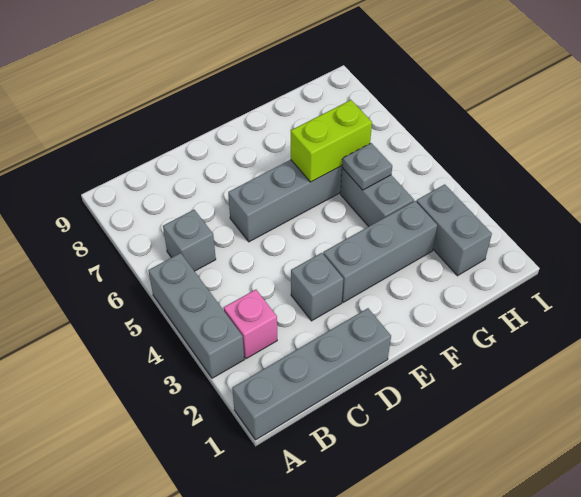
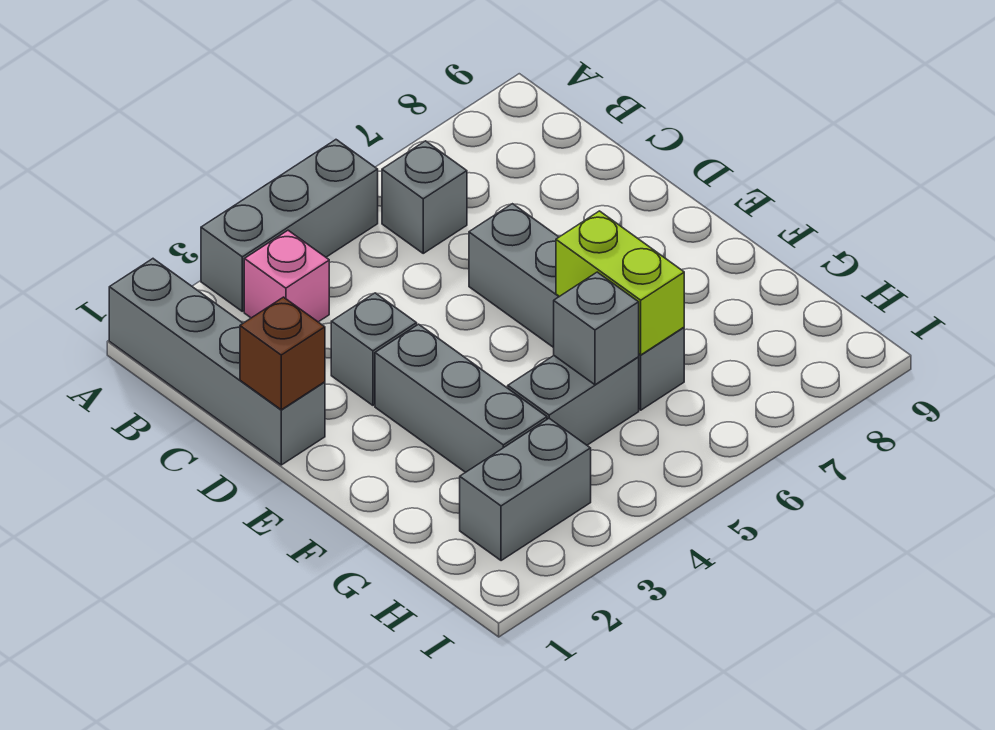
none -> brown brick D1 level 2
grey plate G5 level 2 -> grey brick G5 level 2

